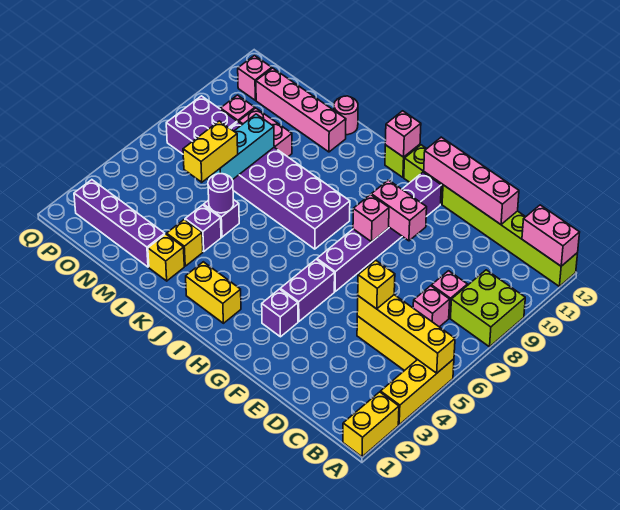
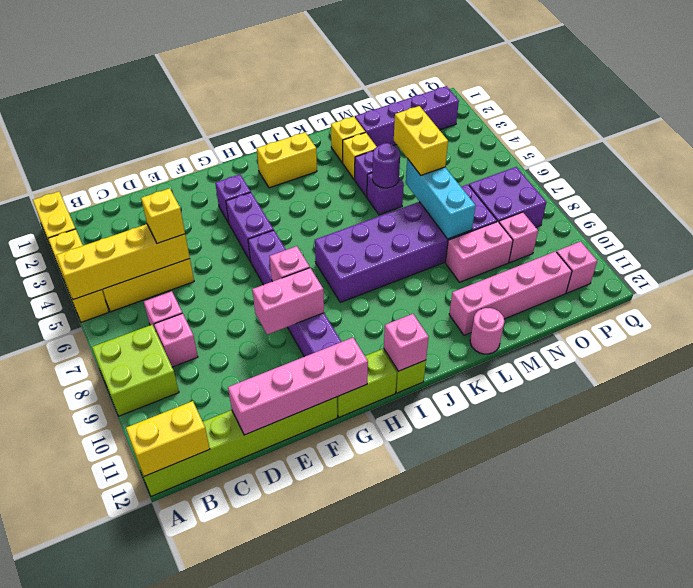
pink brick A12:B12 level 2 -> yellow brick A12:B12 level 2

